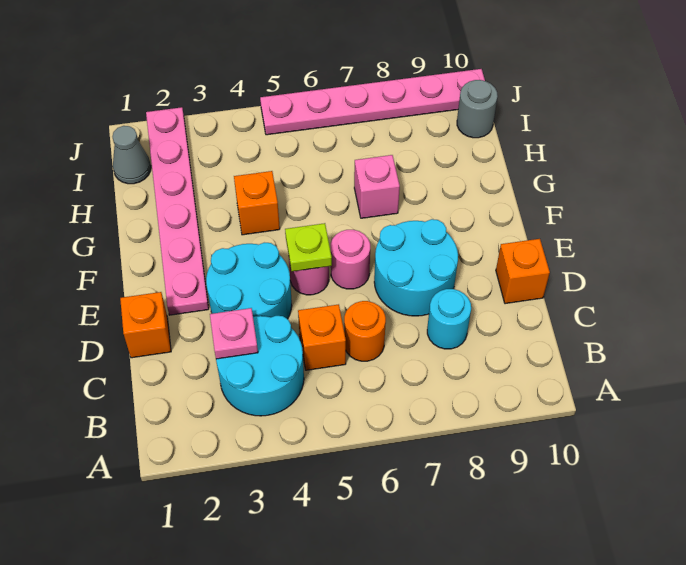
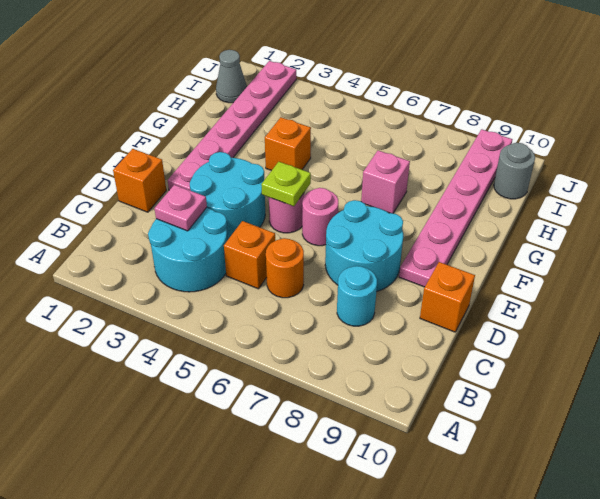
pink plate J5:J10 level 1 -> pink plate E9:J9 level 1

